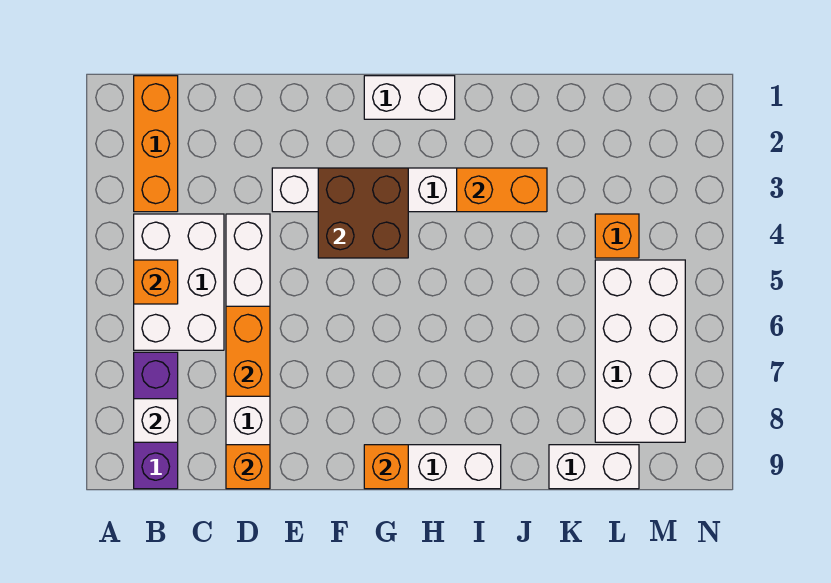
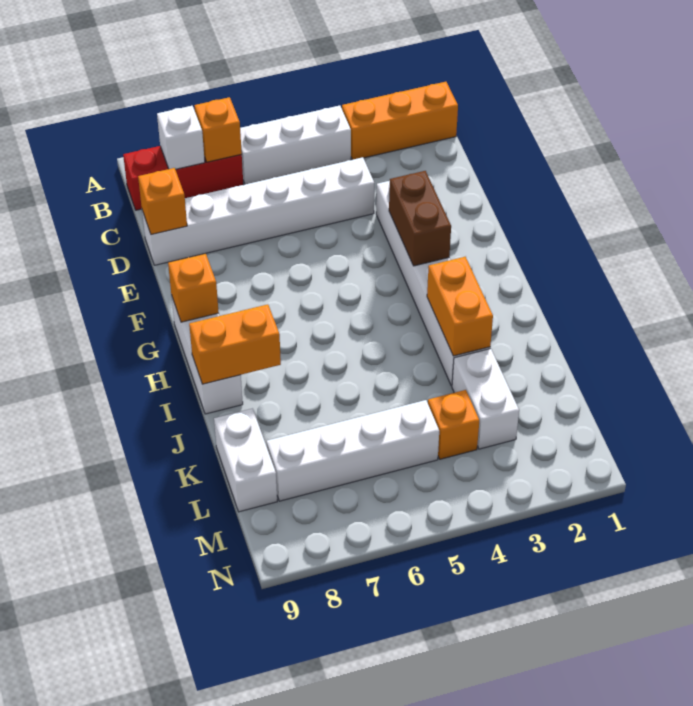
white brick B4:C6 level 1 -> white brick B4:B6 level 1
orange brick B5 level 2 -> orange brick B7 level 2
purple brick B7:B9 level 1 -> red brick B7:B9 level 1
orange brick D6:D7 level 2 -> orange brick I8:I9 level 2
brown brick F3:G4 level 2 -> brown brick F3:G3 level 2
white brick G1:H1 level 1 -> white brick K3:L3 level 1
white brick L5:M8 level 1 -> white brick L5:L8 level 1

